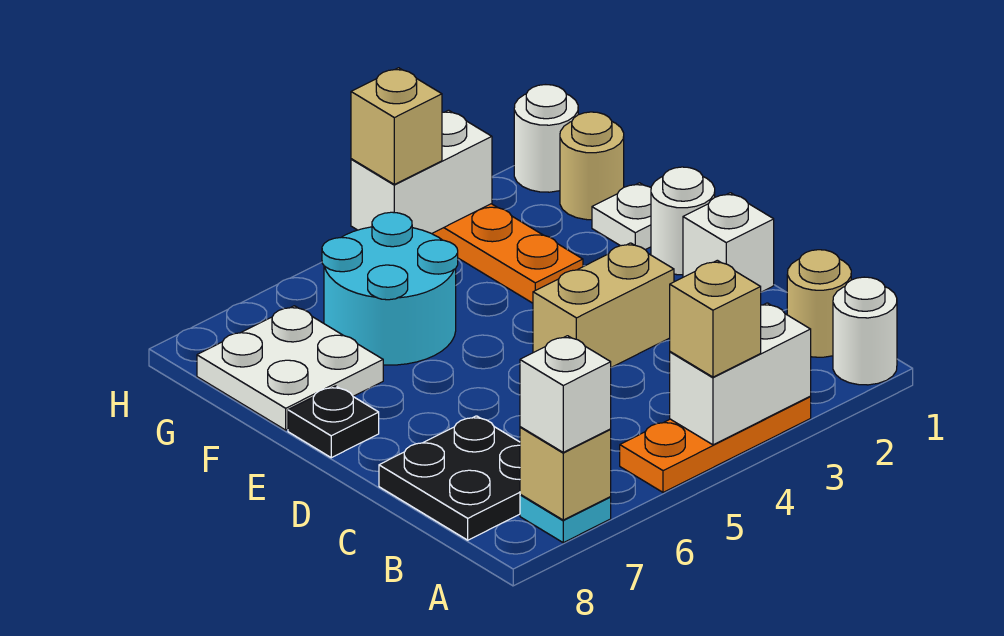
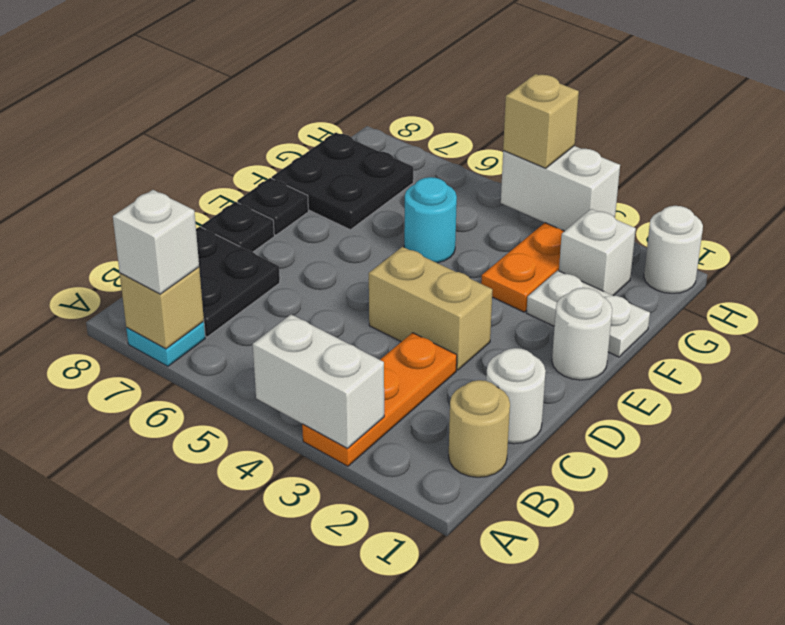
white round brick A1 level 1 -> white round brick C1 level 1
orange plate A3:A5 level 1 -> orange plate A3:C3 level 1
tan brick A4 level 3 -> none
white brick D1 level 1 -> white brick G2 level 1
none -> black plate D8 level 1
white plate F1 level 1 -> white plate F1:F2 level 1
cyan round brick F5:G6 level 1 -> cyan round brick F5 level 1
white plate F7:G8 level 1 -> black plate F7:G8 level 1
tan round brick G1 level 1 -> none

